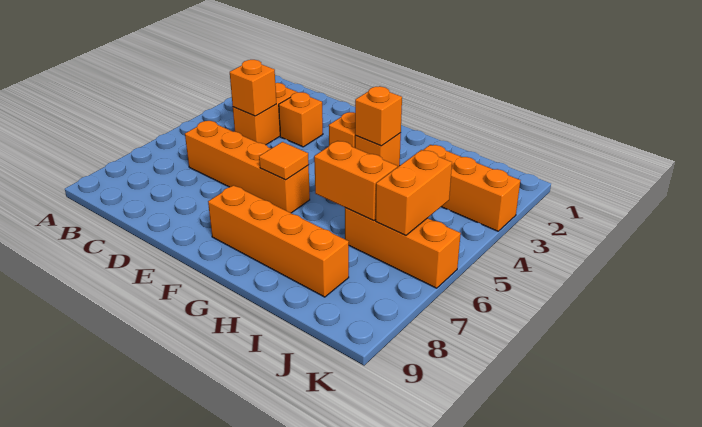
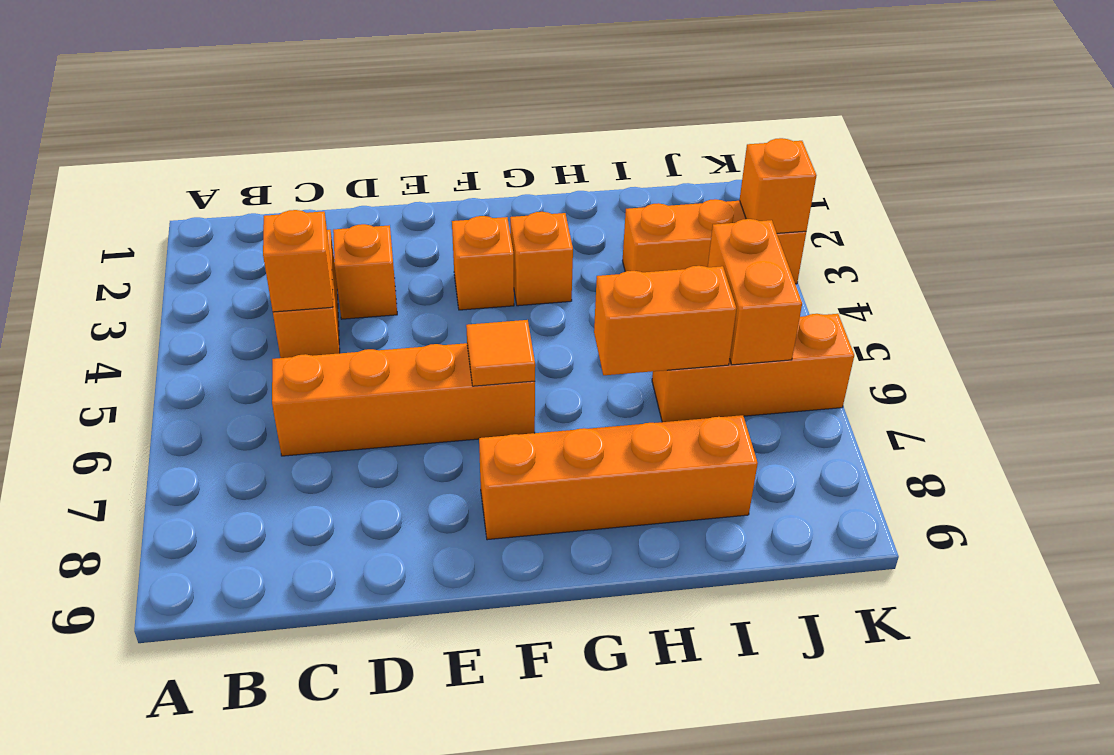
orange brick G3 level 2 -> orange brick K3 level 2

